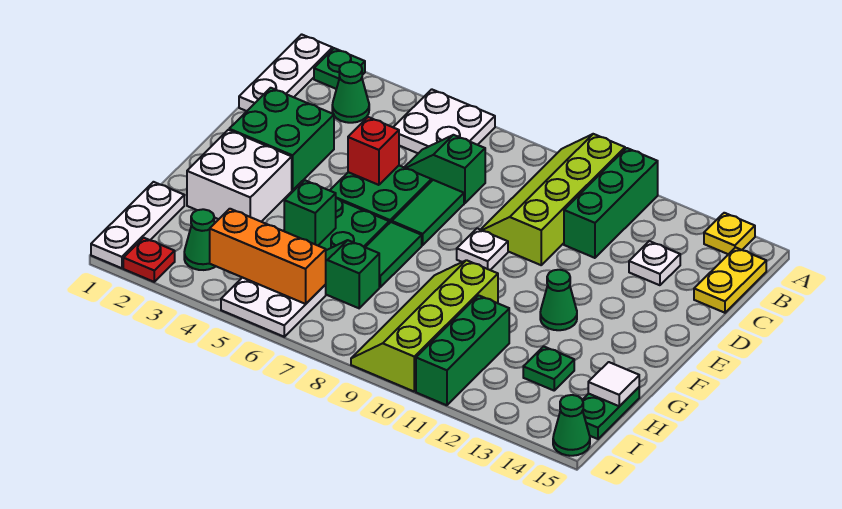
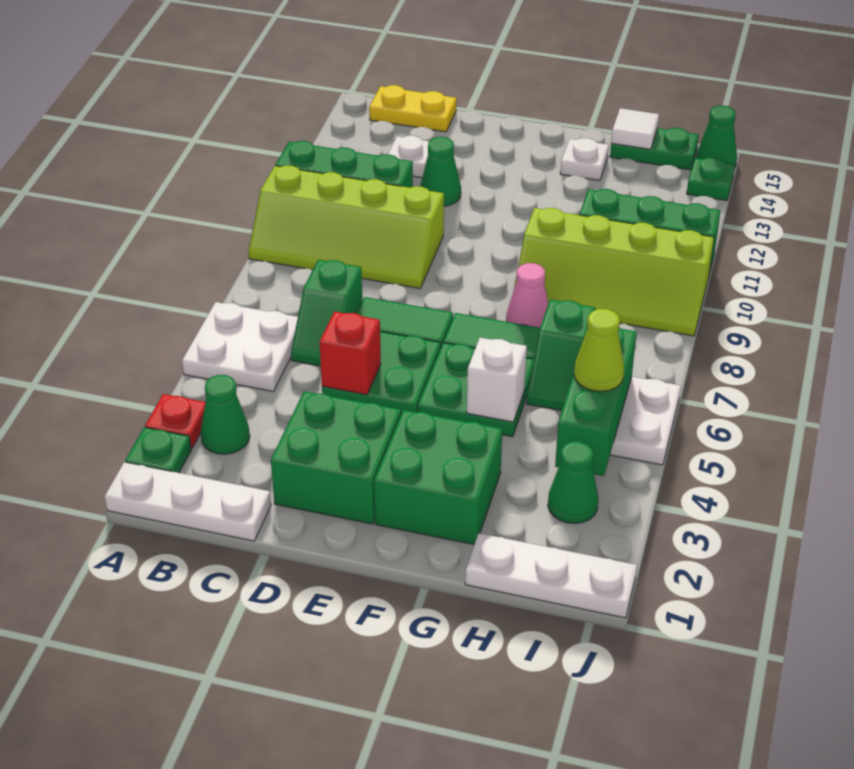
yellow plate A14 level 1 -> none
white plate E9 level 1 -> white plate G14 level 1
white brick F2:G3 level 1 -> green brick F2:G3 level 1
green cone F12 level 1 -> green cone D12 level 1
green brick G5 level 2 -> white brick G5 level 2
none -> pink cone G8 level 1
green plate H13 level 1 -> green plate J14 level 1
orange brick I4:I6 level 2 -> green brick I4:I6 level 2
none -> lime cone I5 level 3
red plate J2 level 1 -> red plate A3 level 1

